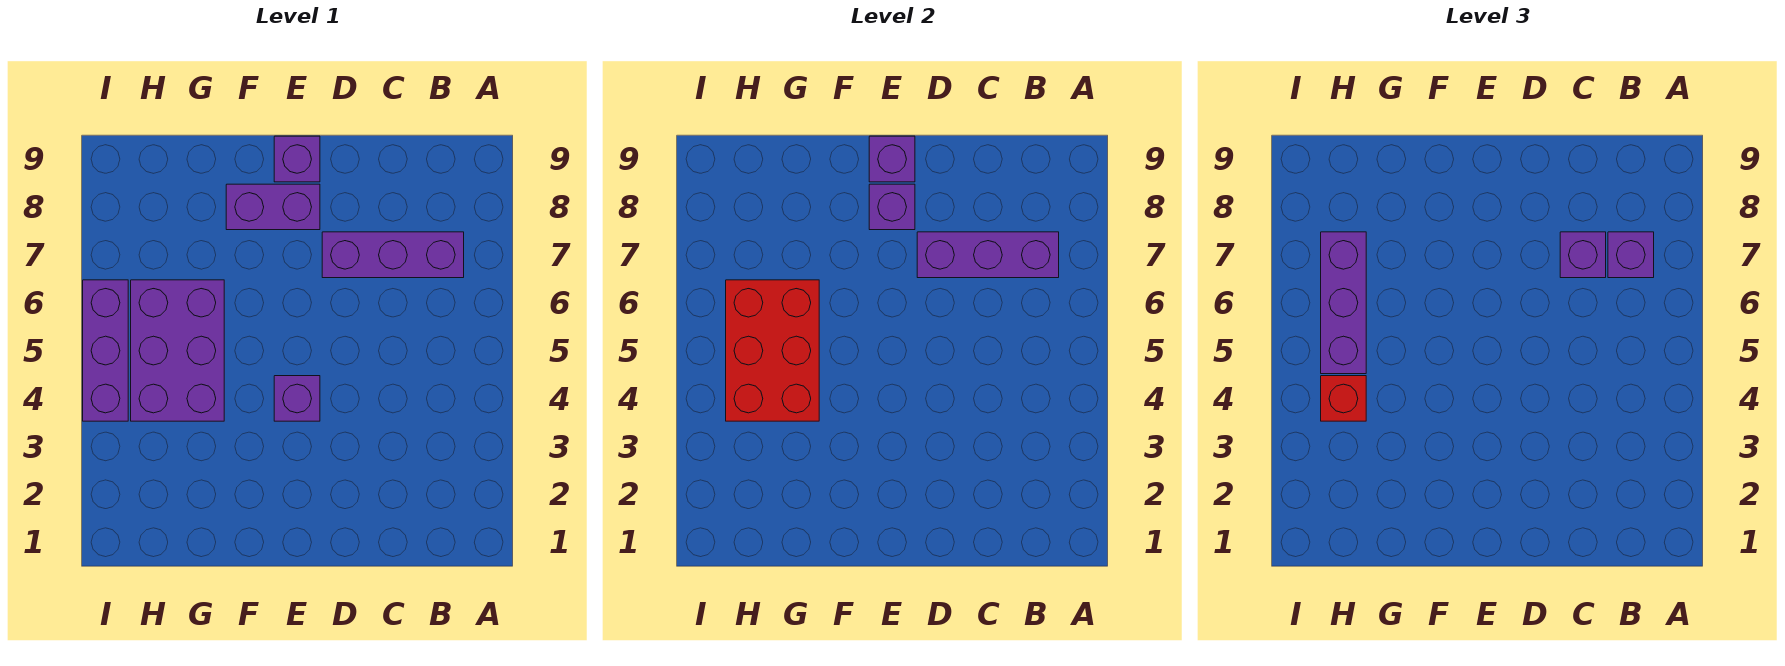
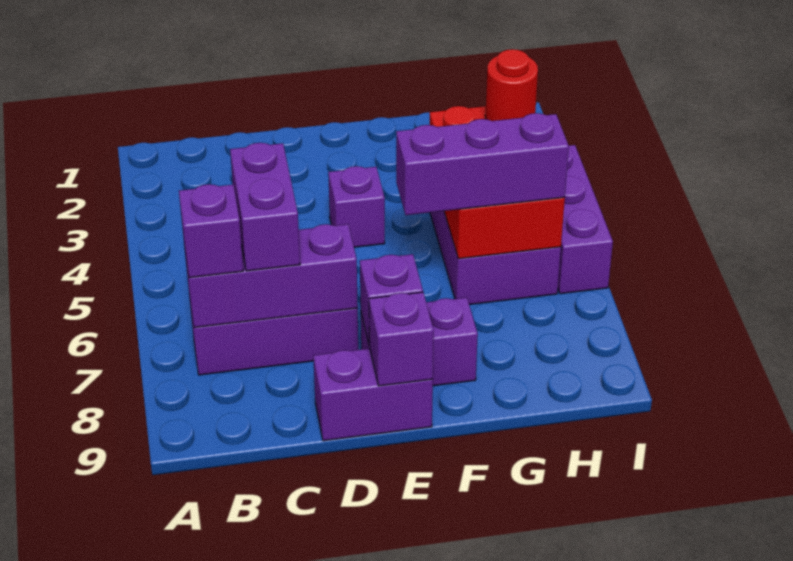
purple brick C7 level 3 -> purple brick C6:C7 level 3
purple brick E9 level 1 -> purple brick D9:E9 level 1
red brick H4 level 3 -> red round brick H4 level 3
purple brick H5:H7 level 3 -> purple brick F6:H6 level 3

